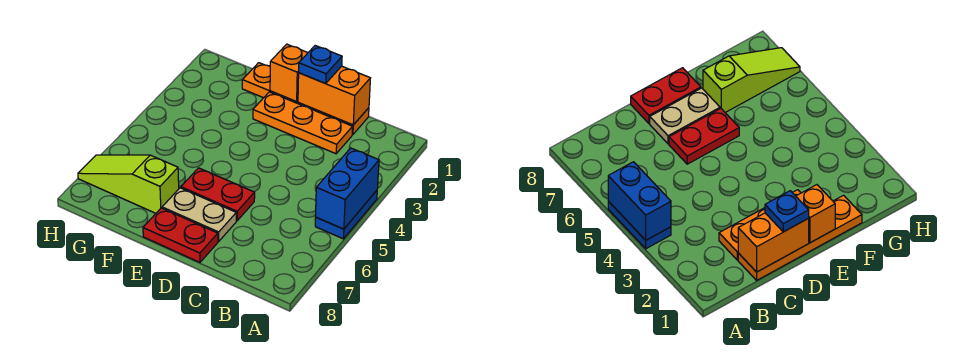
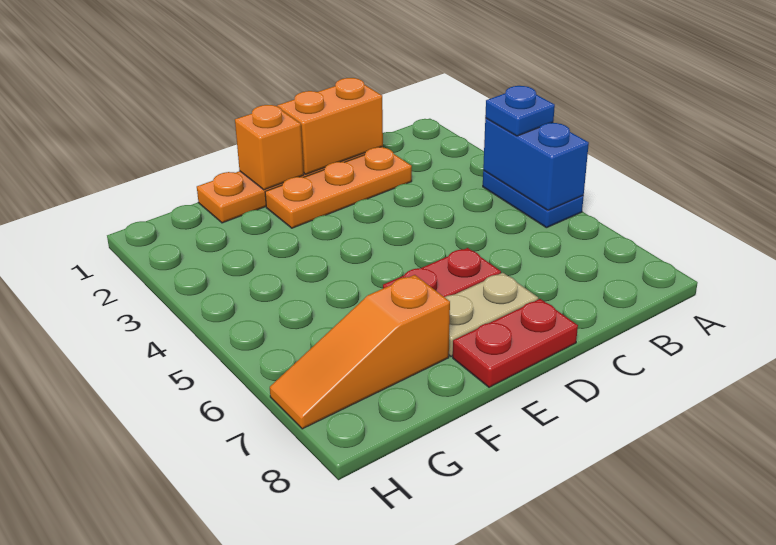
blue plate D1 level 3 -> blue plate A4 level 3
lime slope F7:H7 level 1 top F -> orange slope F7:H7 level 1 top F

